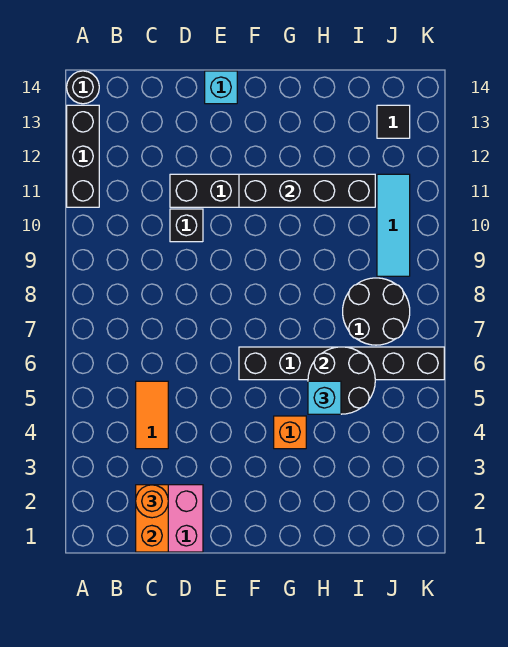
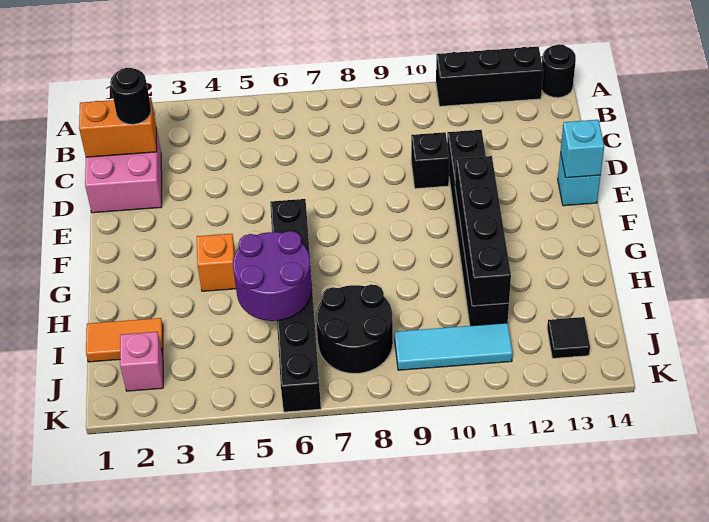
orange round brick C2 level 3 -> black round brick C2 level 3
orange tile C4:C5 level 1 -> orange tile I1:I2 level 1
black round brick H5:I6 level 2 -> purple round brick H5:I6 level 2
cyan brick H5 level 3 -> cyan brick E14 level 2
none -> pink brick J2 level 1

